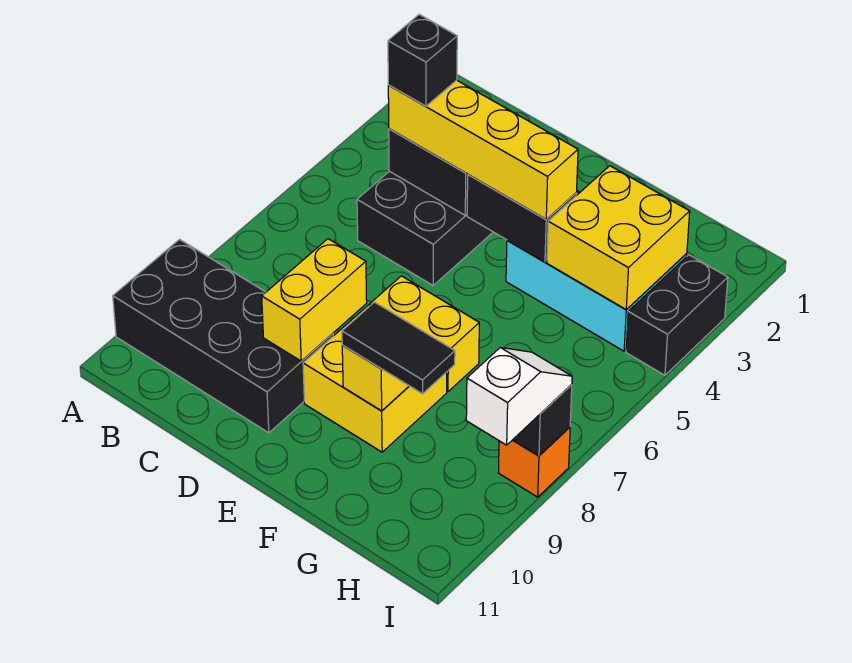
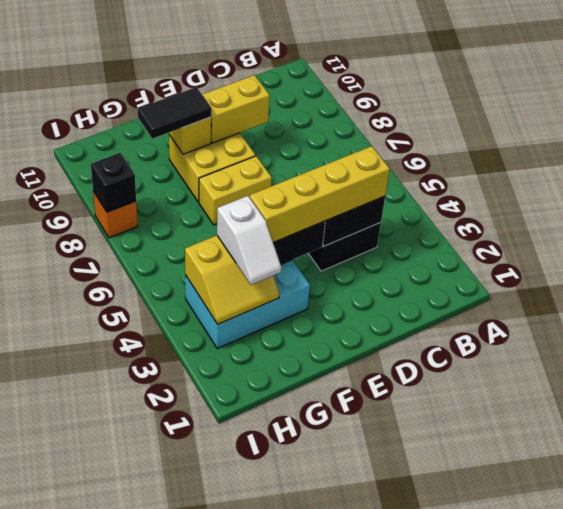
black brick A9:D10 level 1 -> none
black brick C4 level 4 -> none
yellow brick D8:D9 level 2 -> yellow brick D9:E9 level 2
yellow brick G3:H4 level 2 -> yellow slope G3:H4 level 2 top 4
black brick I3:I4 level 1 -> none
white slope I8:I9 level 3 top 9 -> white slope G3:G4 level 3 top 4

